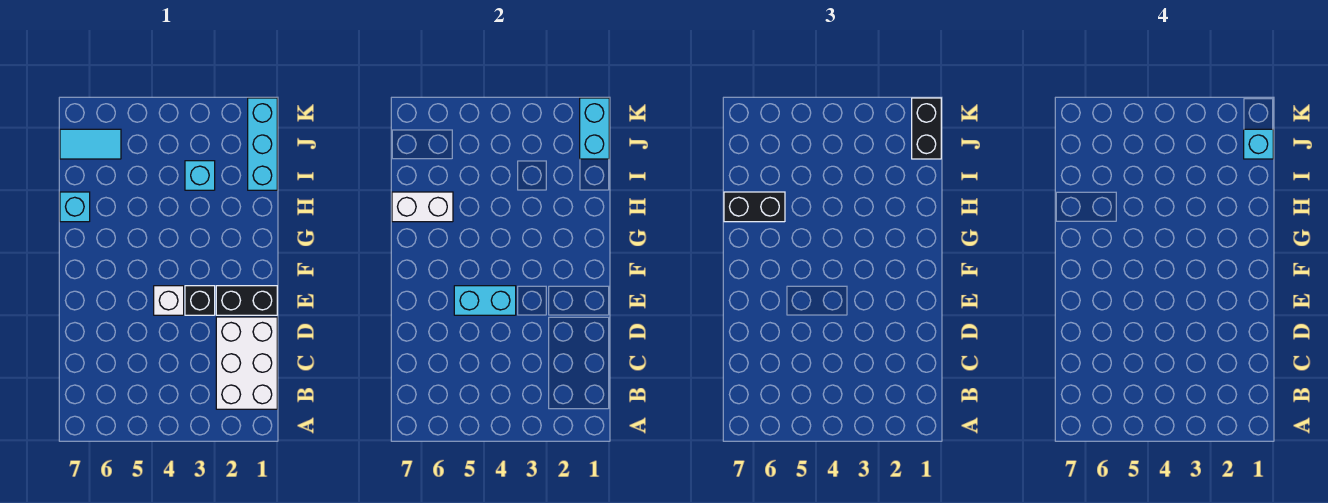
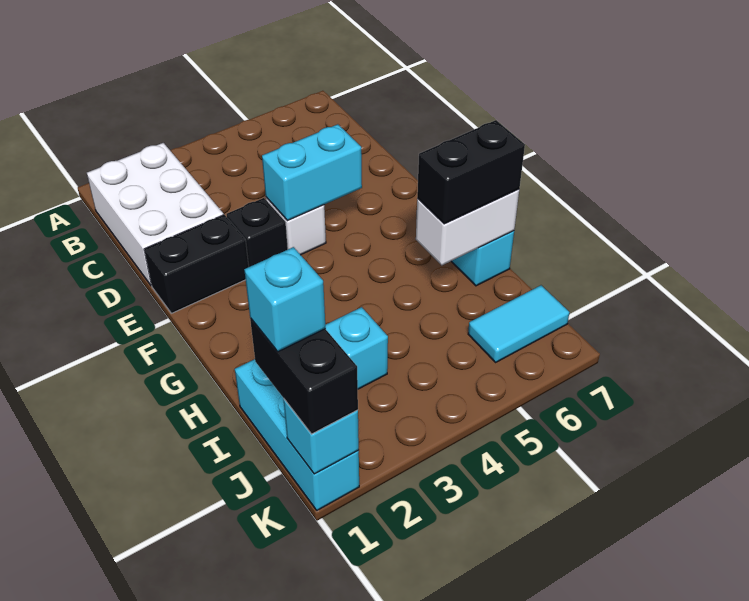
cyan brick J1:K1 level 2 -> cyan brick K1 level 2

